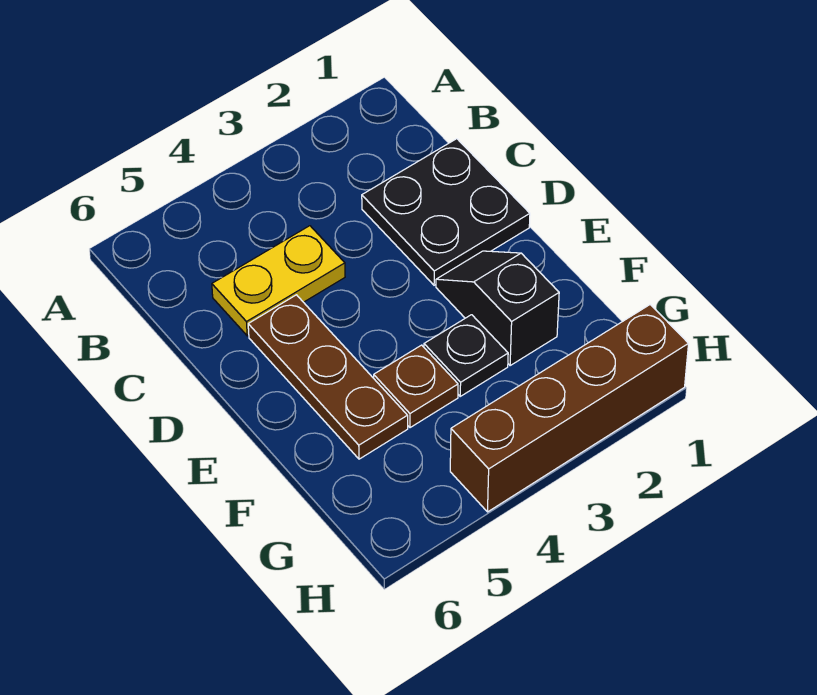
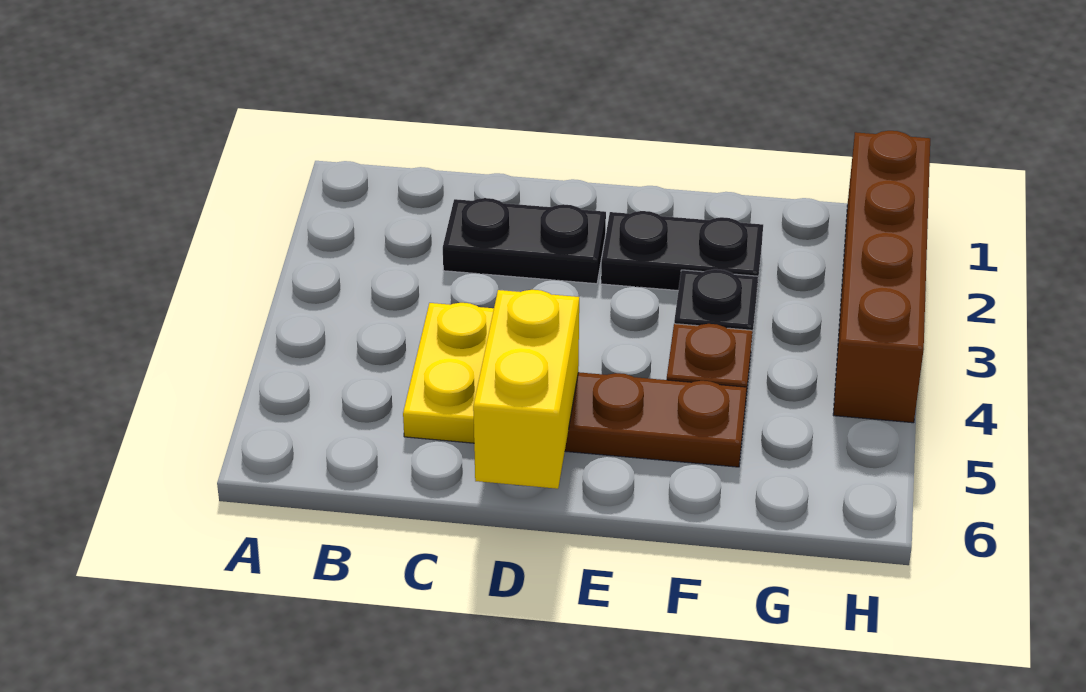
black plate C1:D2 level 1 -> black plate C2:D2 level 1
none -> yellow brick D5:D6 level 2
black slope E2:F2 level 1 top F -> black plate E2:F2 level 1

